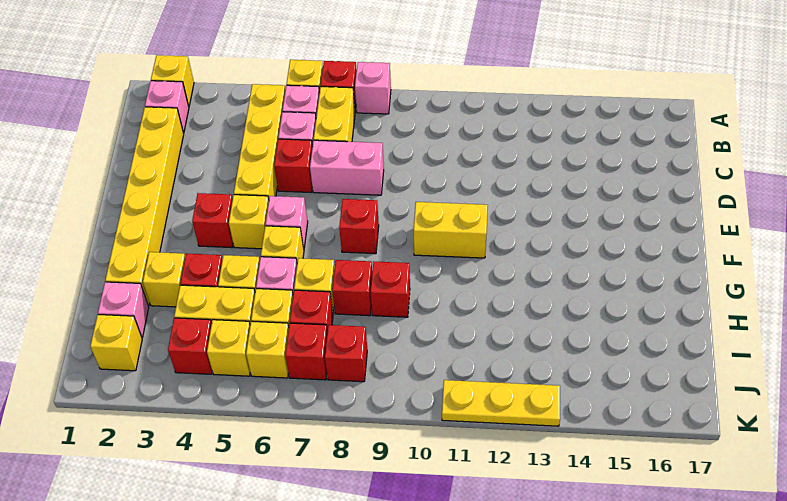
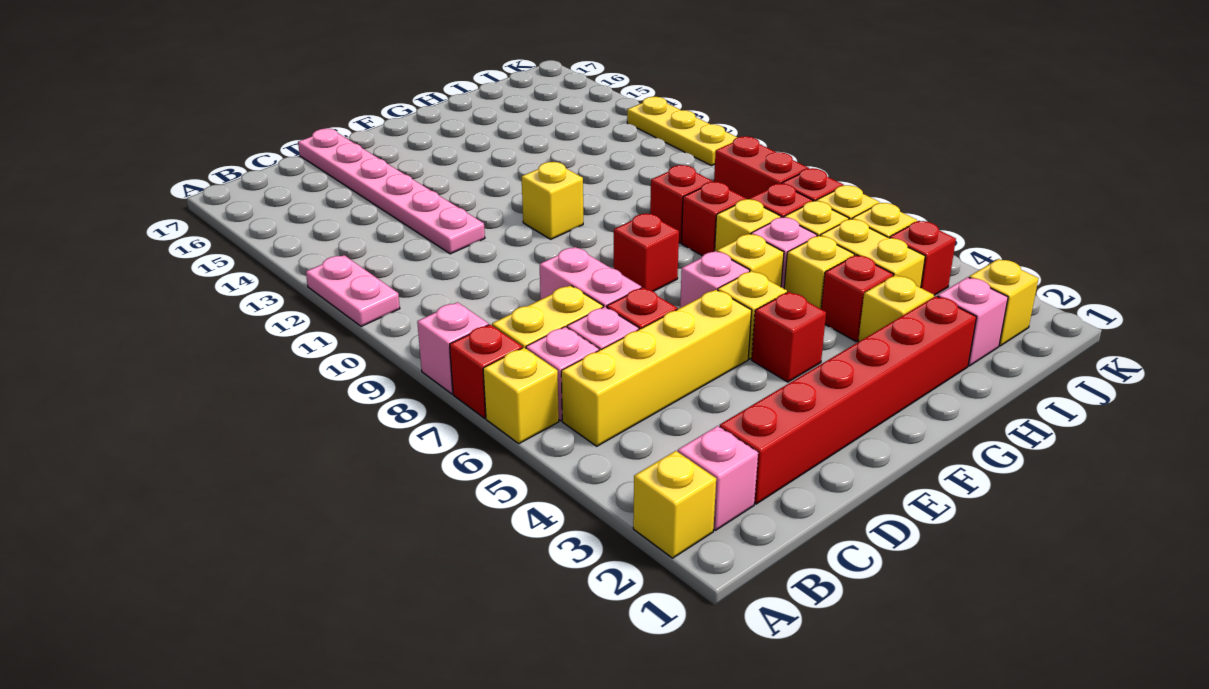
none -> pink plate A11:A12 level 1
yellow brick C2:H2 level 1 -> red brick C2:H2 level 1
none -> pink plate D12:D17 level 1
yellow brick F10:F11 level 1 -> yellow brick F11 level 1
red brick J8 level 1 -> red brick J8:J9 level 1

